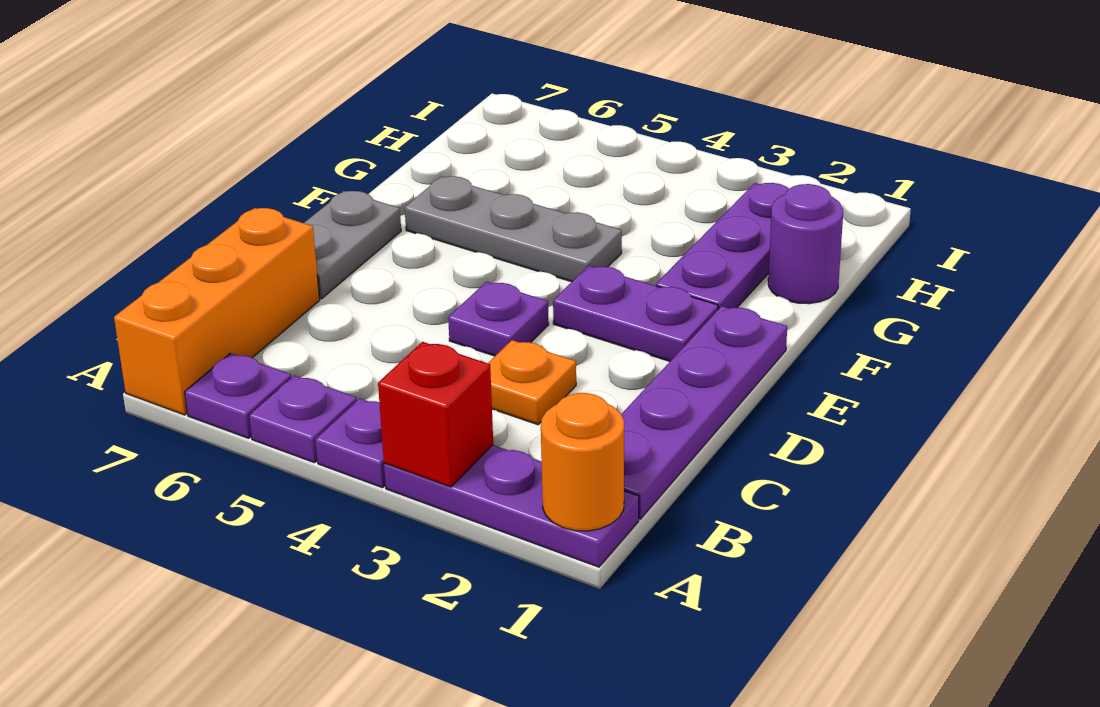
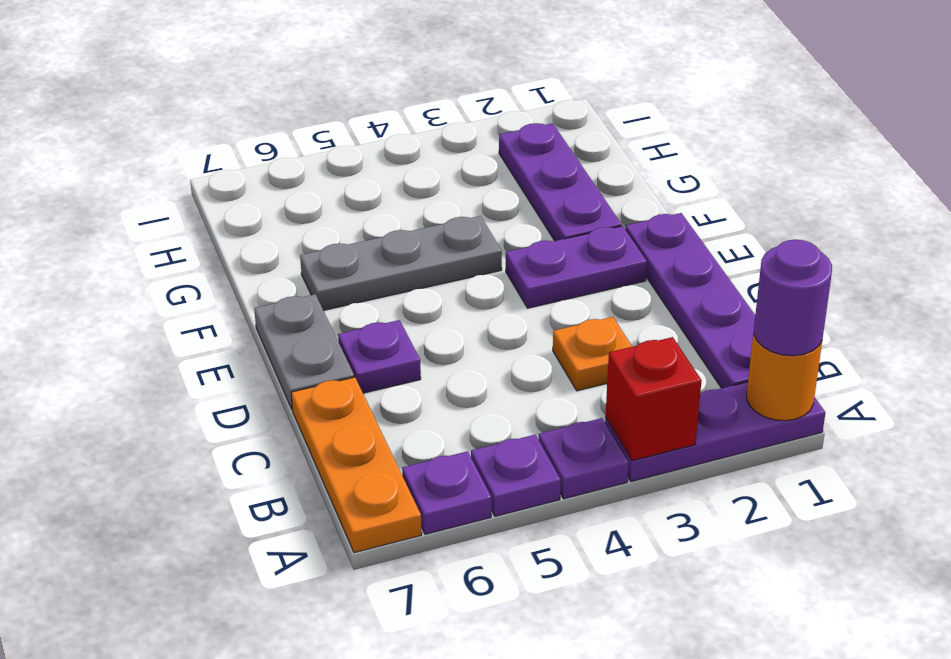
orange brick A7:C7 level 1 -> orange plate A7:C7 level 1
purple plate D4 level 1 -> purple plate D6 level 1
purple round brick G1 level 1 -> purple round brick A1 level 3

